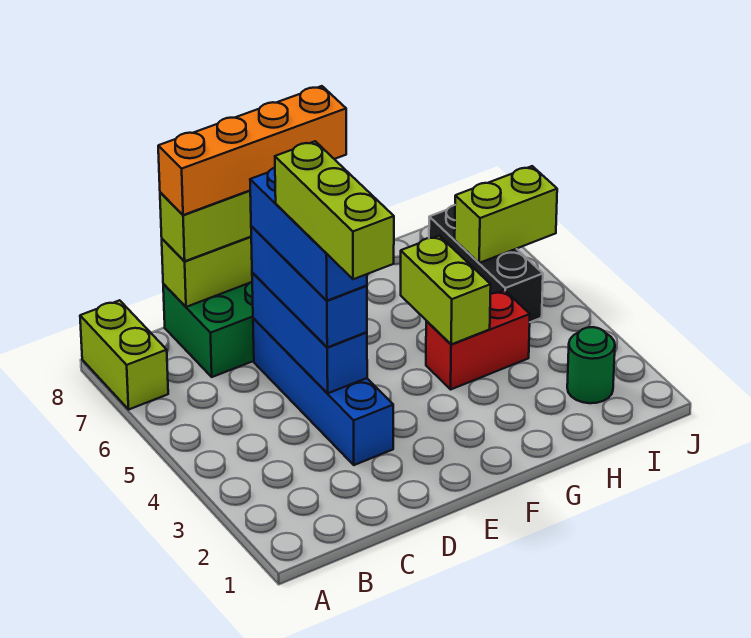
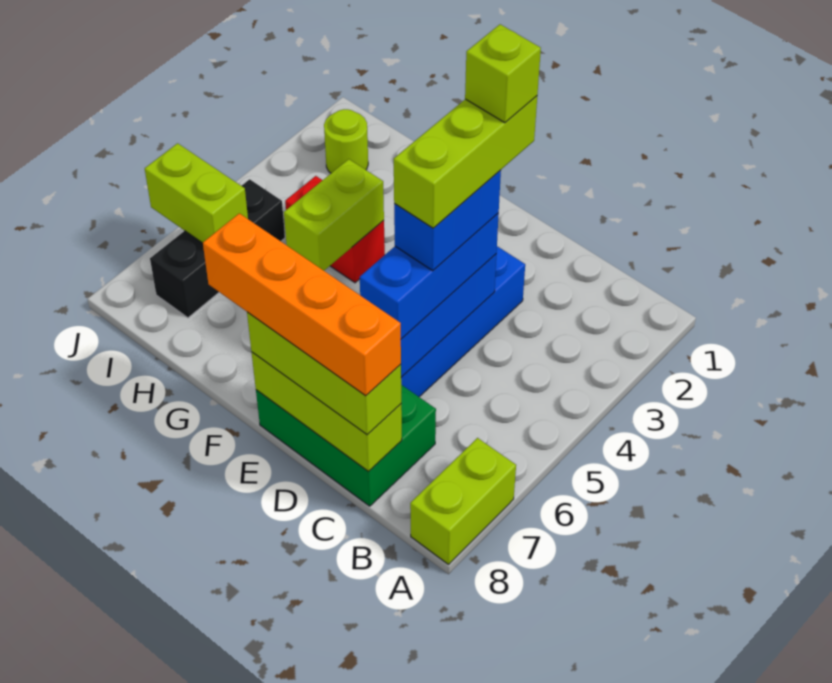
none -> lime brick D3 level 6
blue brick D4:D6 level 4 -> blue brick D4:D5 level 4
green round brick I2 level 1 -> lime round brick I2 level 1

